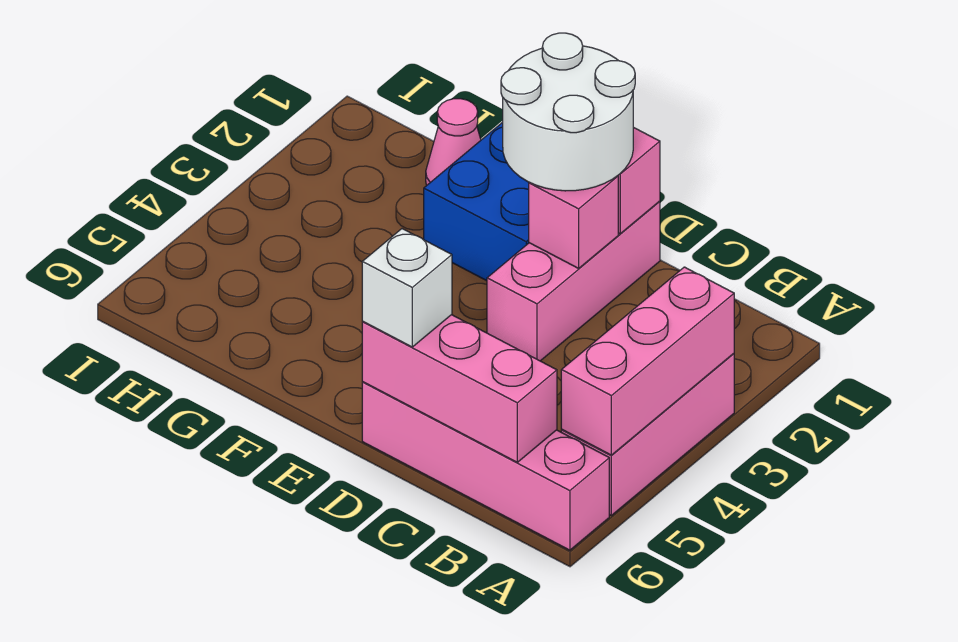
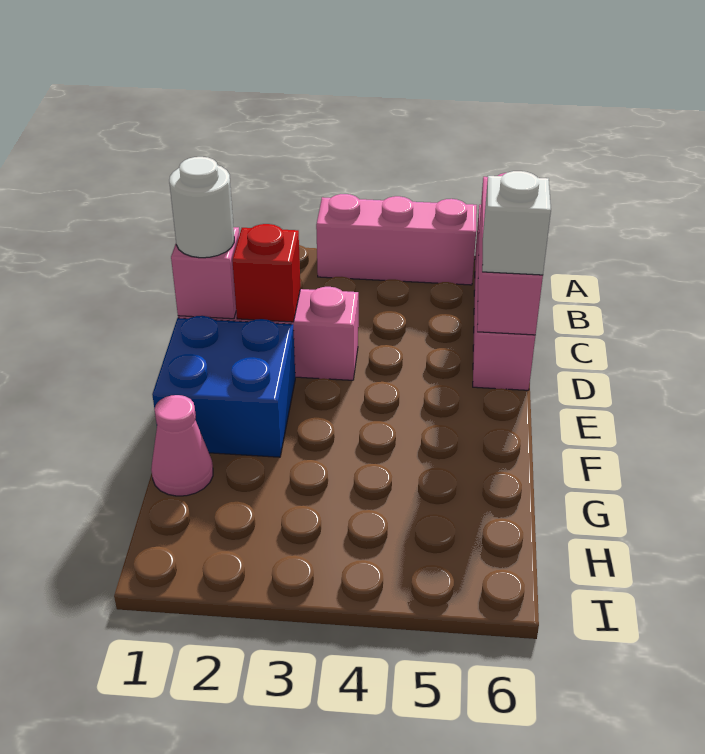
pink brick A3:A5 level 2 -> none
white round brick D1:E2 level 3 -> white round brick D1 level 3
pink brick D2 level 2 -> red brick D2 level 2

